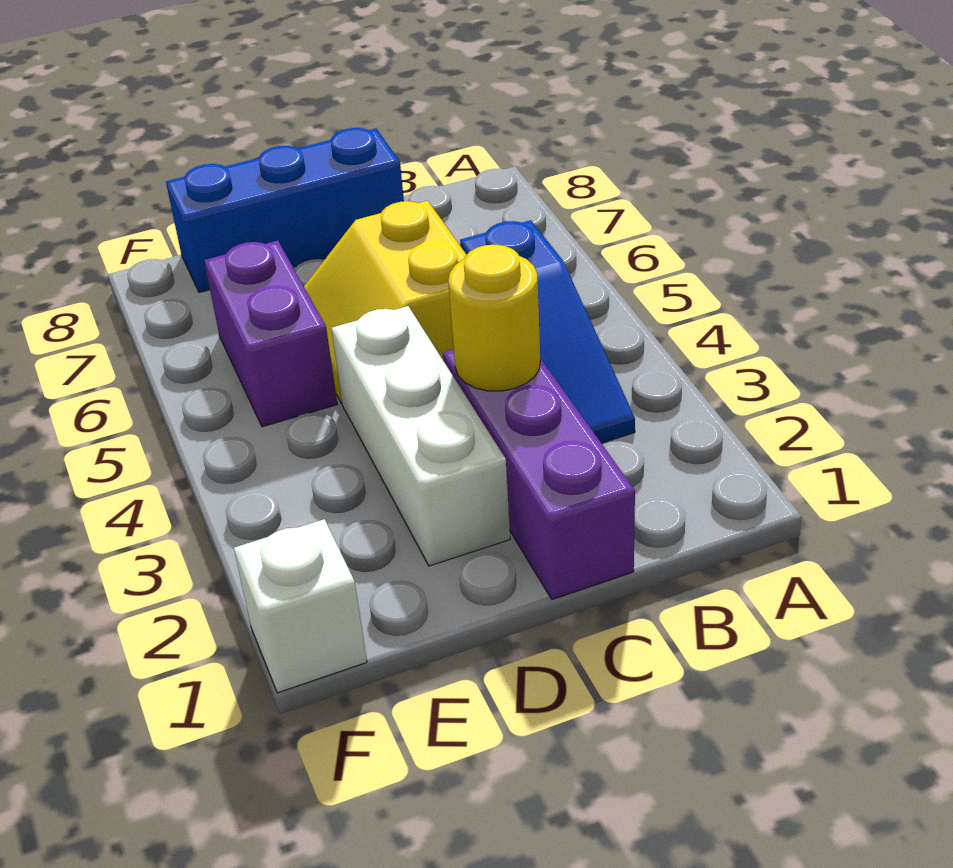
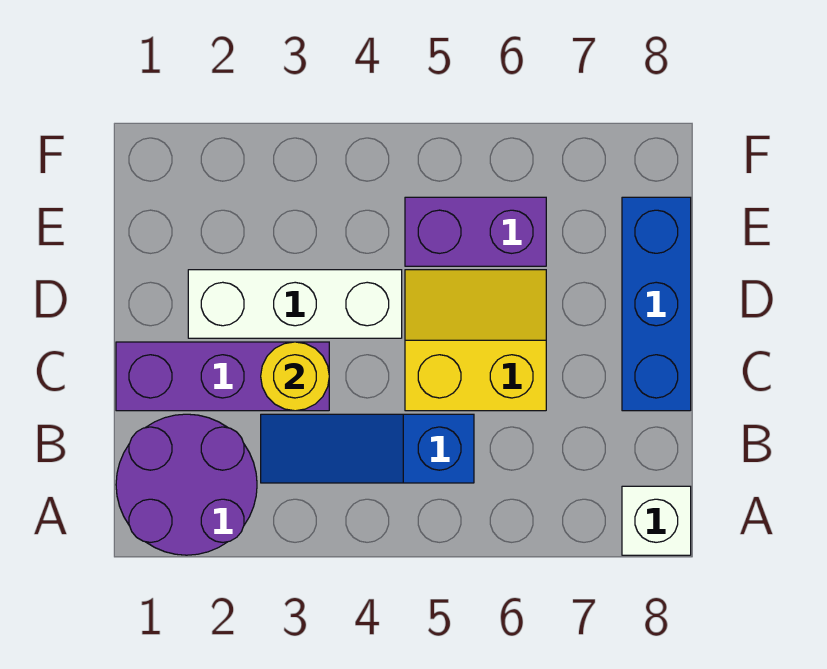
none -> purple round brick A1:B2 level 1
white brick F1 level 1 -> white brick A8 level 1

